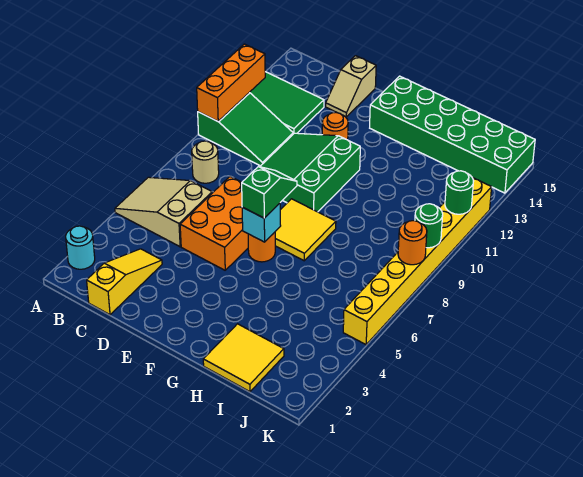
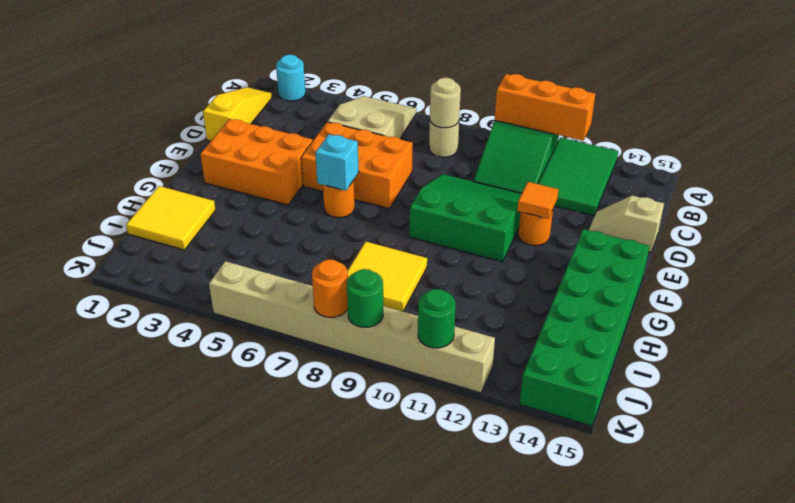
none -> tan round brick B8 level 2
yellow slope C1:C3 level 1 top 1 -> yellow slope B1:D1 level 1 top D
none -> orange brick E2:F4 level 1
none -> orange tile E12 level 2
green slope F6:F7 level 3 top 6 -> none
yellow tile F7:G8 level 1 -> yellow tile H8:I9 level 1
yellow brick K5:K12 level 1 -> tan brick K5:K12 level 1

